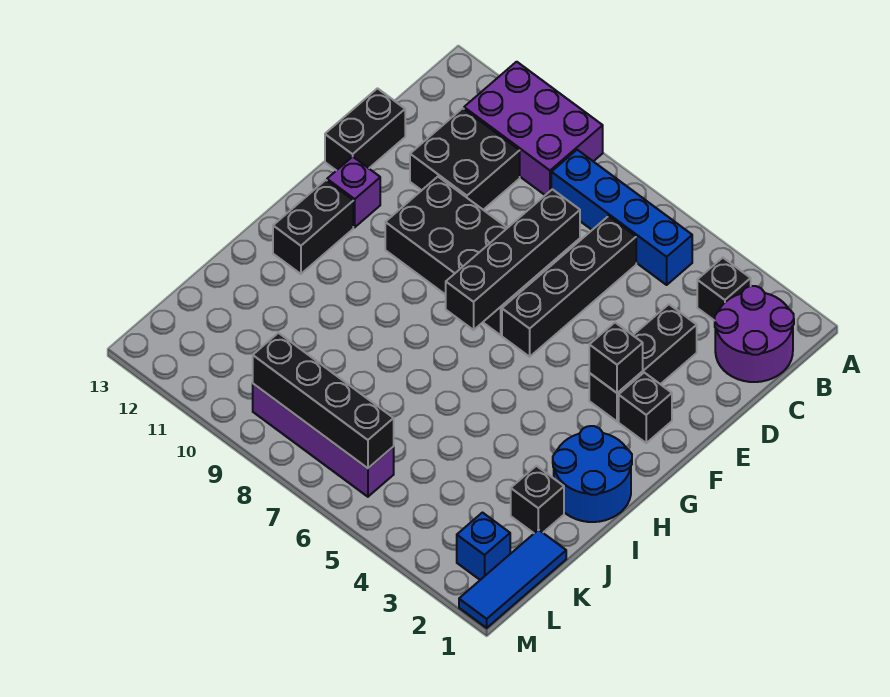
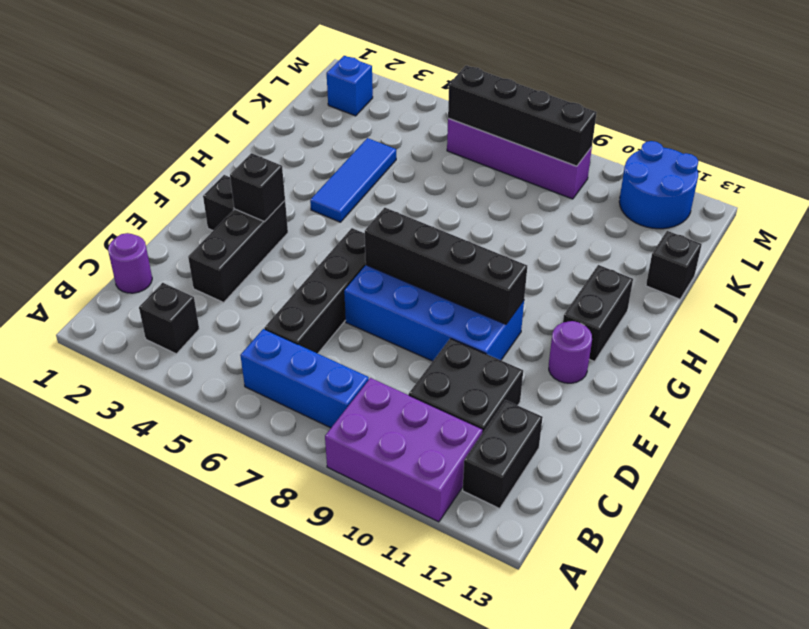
purple round brick B1:C2 level 1 -> purple round brick C1 level 1
blue brick B5:B8 level 1 -> blue brick B6:B8 level 1
black brick D7:G7 level 2 -> black brick F7:F10 level 2
black brick D13:E13 level 1 -> black brick B12:C12 level 1
black brick E7:F10 level 1 -> blue brick E7:F10 level 1
purple brick F12 level 1 -> purple round brick F12 level 1
blue round brick H1:I2 level 1 -> blue round brick L11:M12 level 1
black brick J2 level 1 -> black brick J13 level 1
blue tile K1:M1 level 1 -> blue tile H4:J4 level 1

